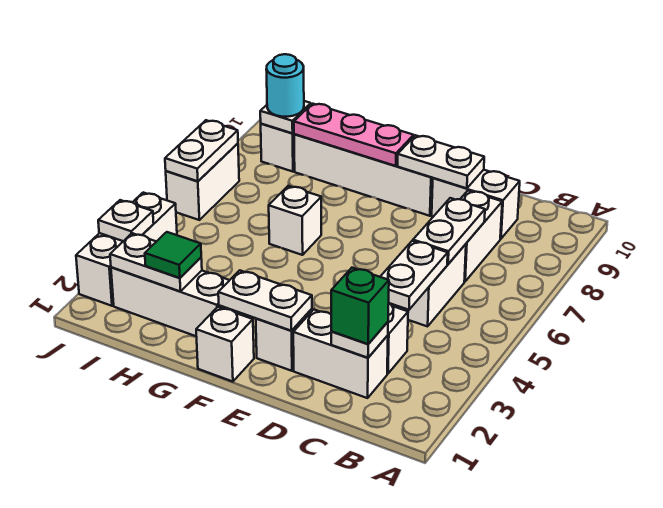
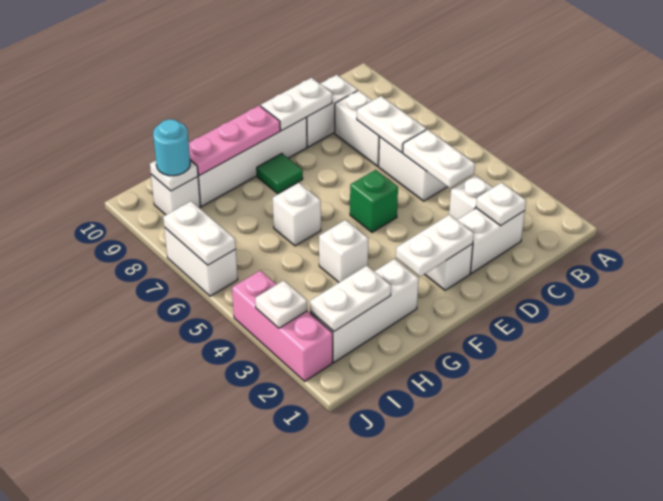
green brick C2 level 3 -> green brick E5 level 1
white brick F1 level 1 -> white brick G4 level 1
green tile H2 level 3 -> green tile F8 level 1
white brick J2:J4 level 1 -> pink brick J2:J4 level 1

